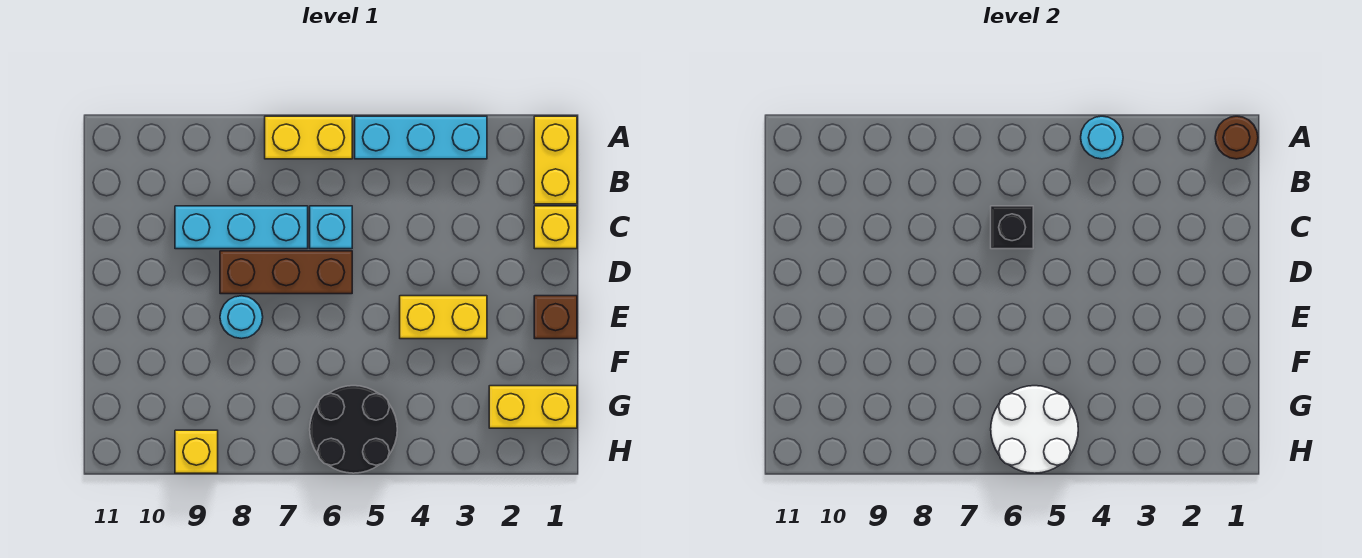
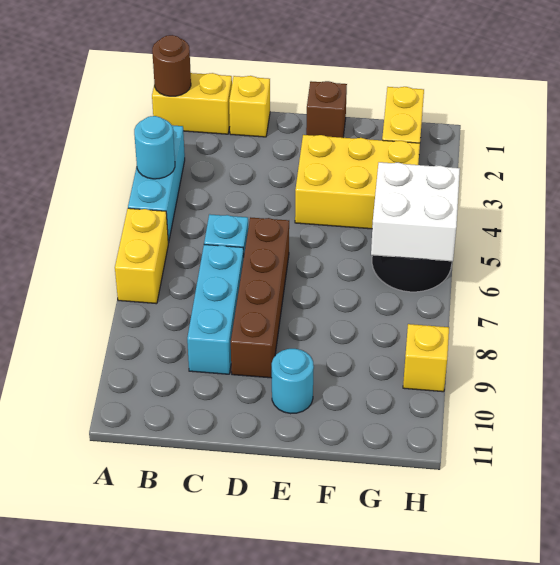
black brick C6 level 2 -> none
brown brick D6:D8 level 1 -> brown brick D6:D9 level 1
yellow brick E3:E4 level 1 -> yellow brick E3:G4 level 1
cyan round brick E8 level 1 -> cyan round brick E10 level 1
white round brick G5:H6 level 2 -> white brick G5:H6 level 2

